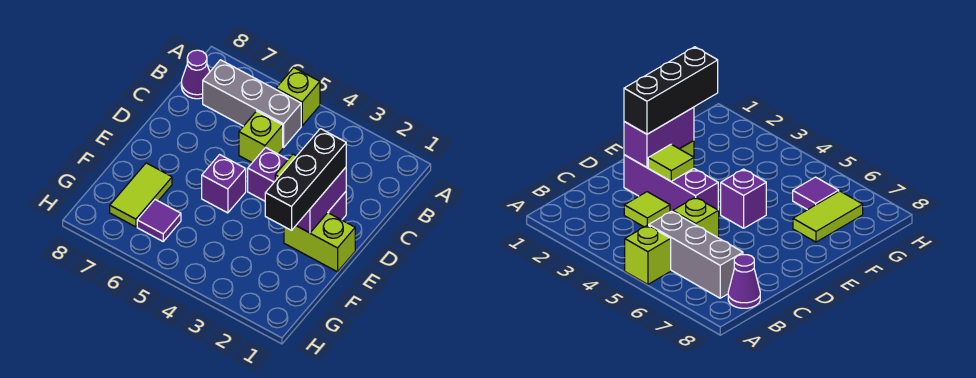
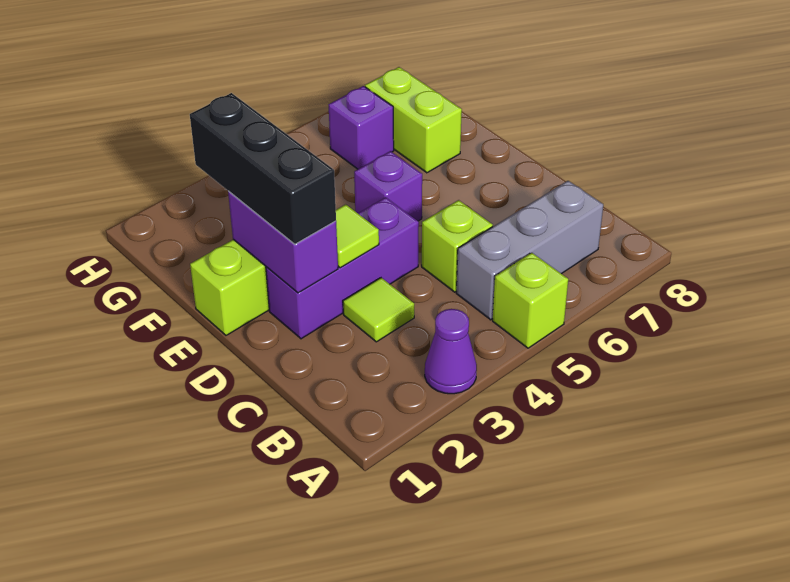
purple cone B8 level 1 -> purple cone A3 level 1
lime tile F7:G7 level 1 -> lime brick F7:G7 level 1
purple tile G6 level 1 -> purple brick G6 level 1

